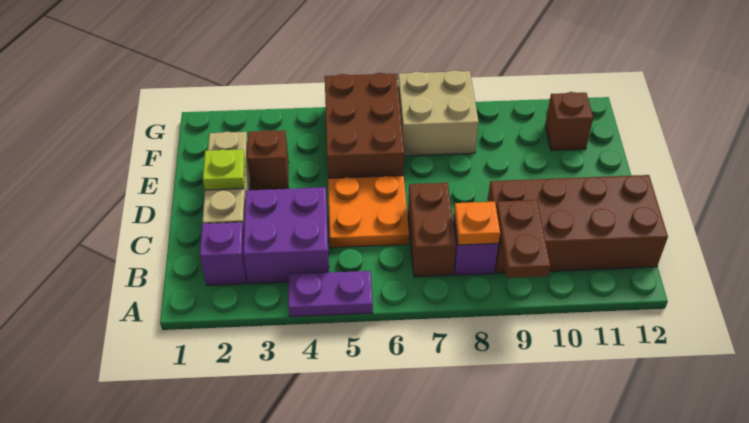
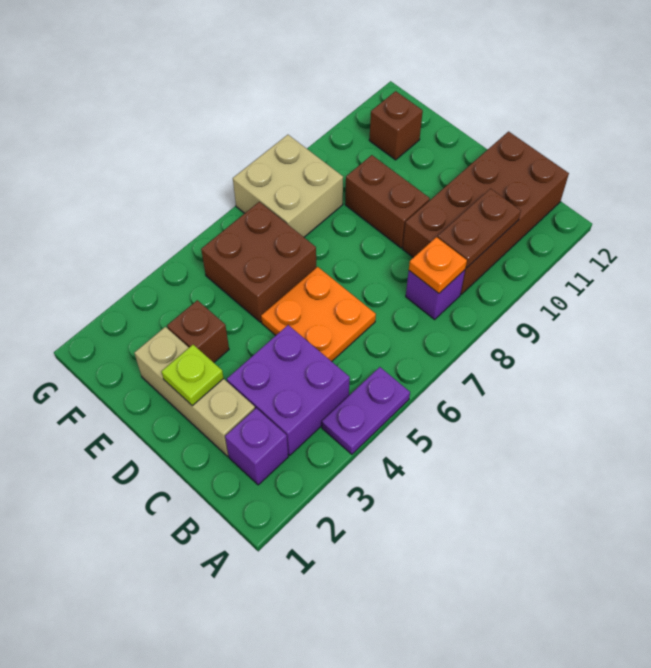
brown plate A9:B9 level 2 -> brown plate B9:B10 level 2
brown brick B7:C7 level 1 -> brown brick D9:E9 level 1
brown brick E5:G6 level 1 -> brown brick E5:F6 level 1

